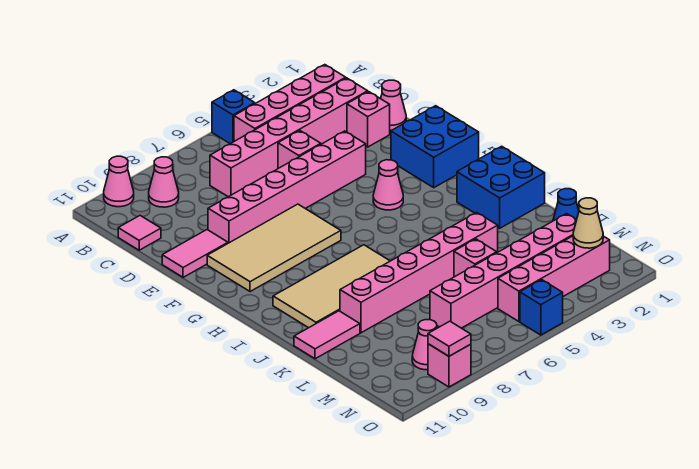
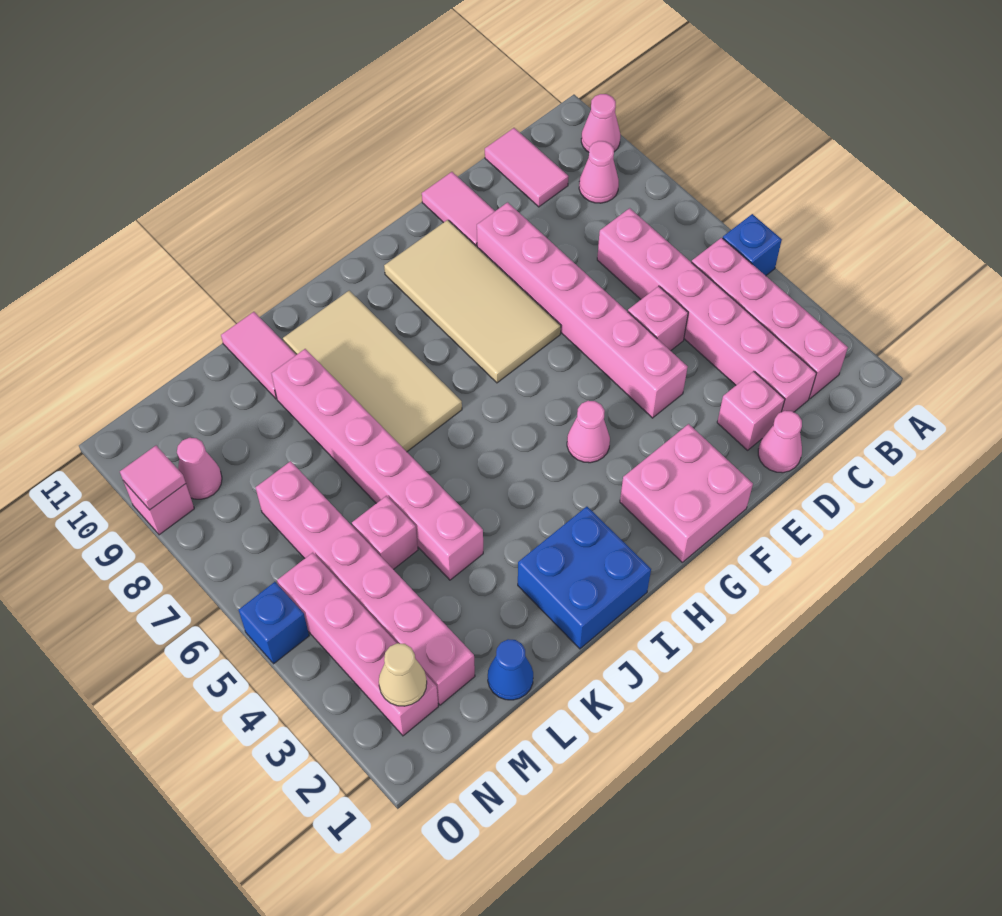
pink tile C11 level 1 -> pink tile C10:C11 level 1
blue brick F1:G2 level 1 -> pink brick F1:G2 level 1

